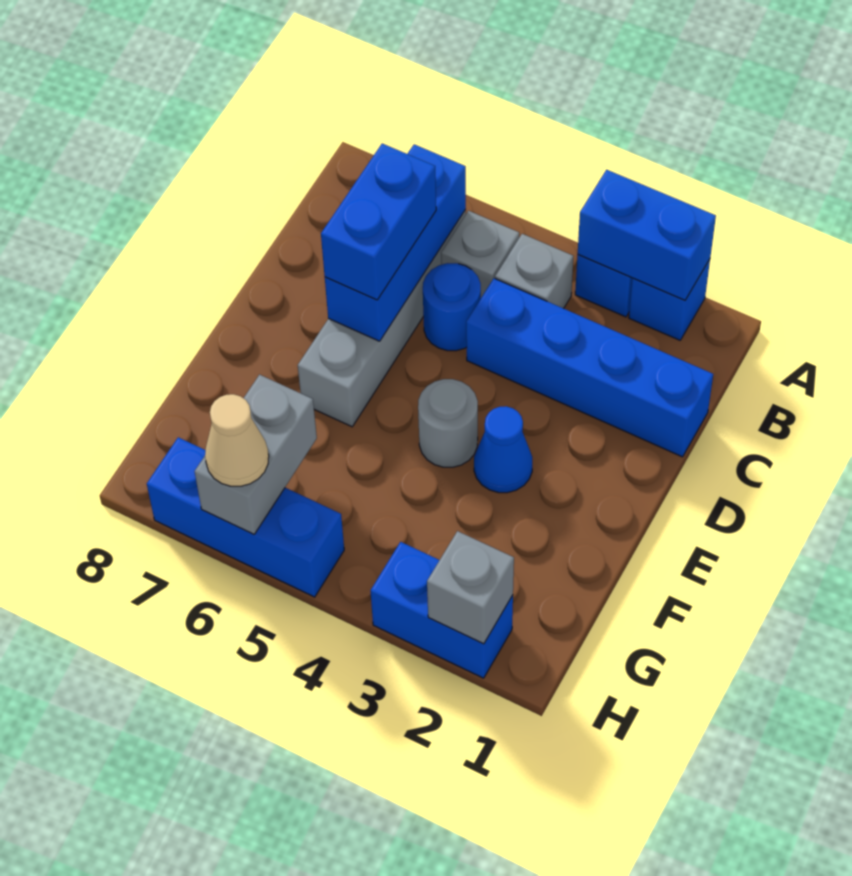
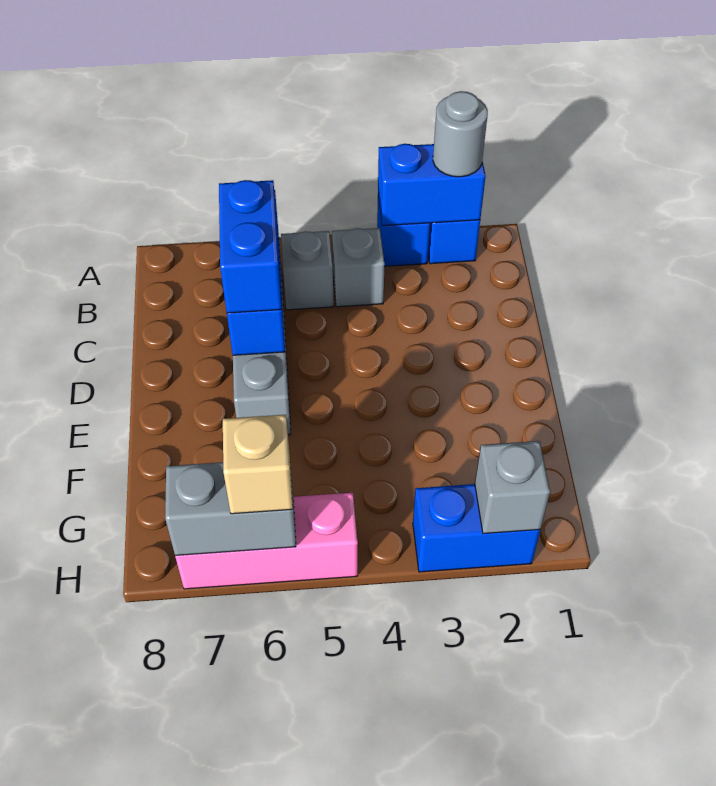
blue brick C1:C4 level 1 -> none
blue round brick C5 level 1 -> none
blue cone E3 level 1 -> none
grey round brick E4 level 1 -> grey round brick A2 level 3
grey brick G6:H6 level 2 -> grey brick H6:H7 level 2
blue brick H5:H7 level 1 -> pink brick H5:H7 level 1
tan cone H6 level 3 -> tan brick H6 level 3

